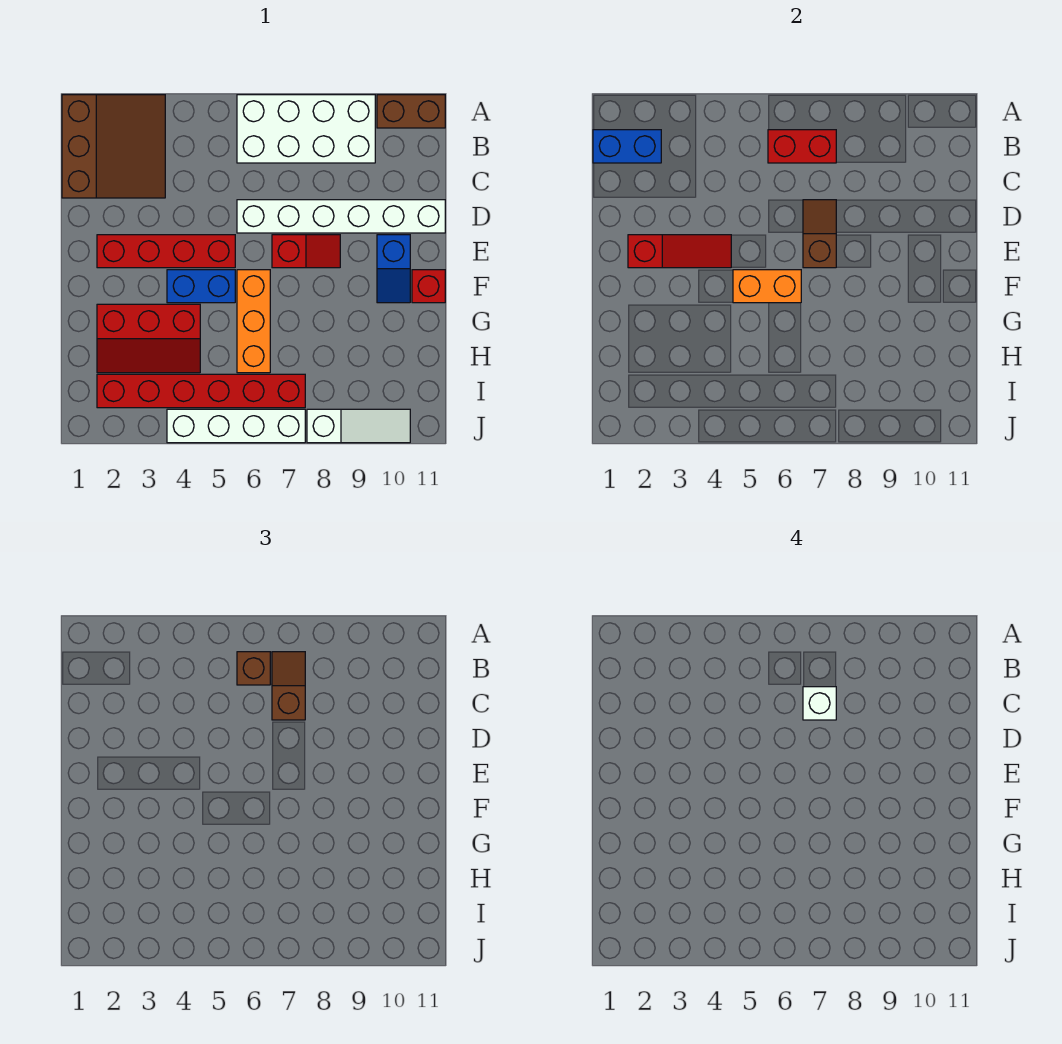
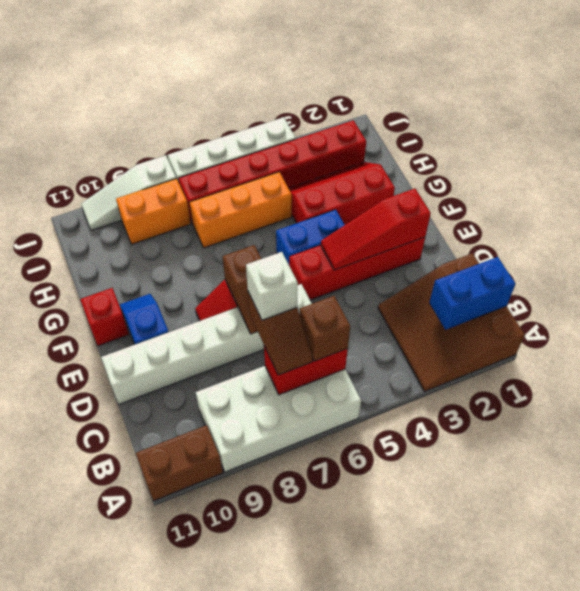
orange brick F5:F6 level 2 -> orange brick I8:I9 level 1
orange brick F6:H6 level 1 -> orange brick H5:H7 level 1

